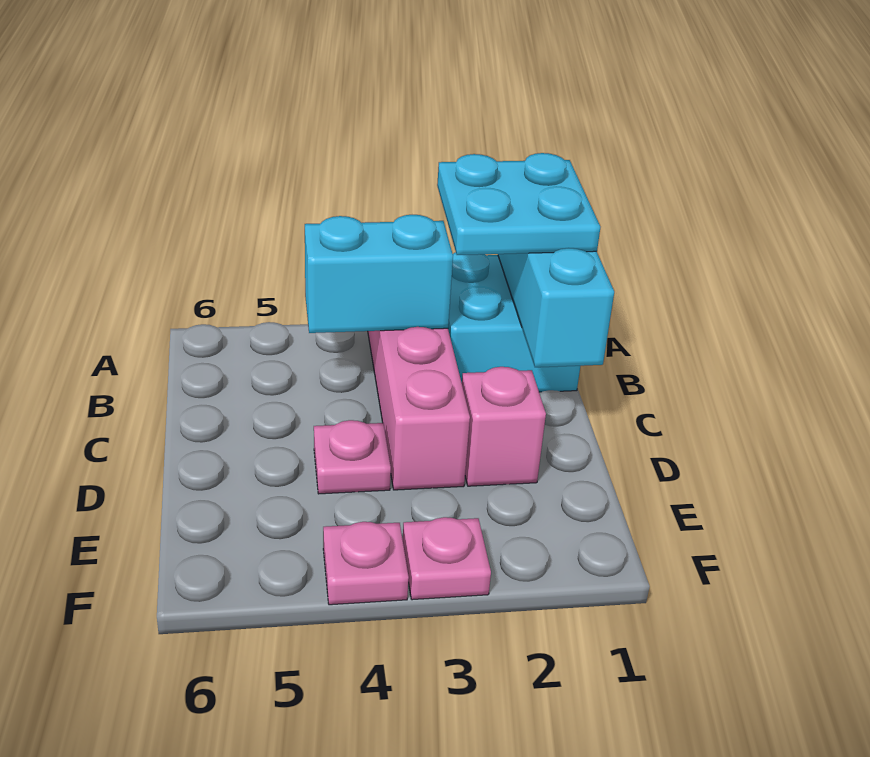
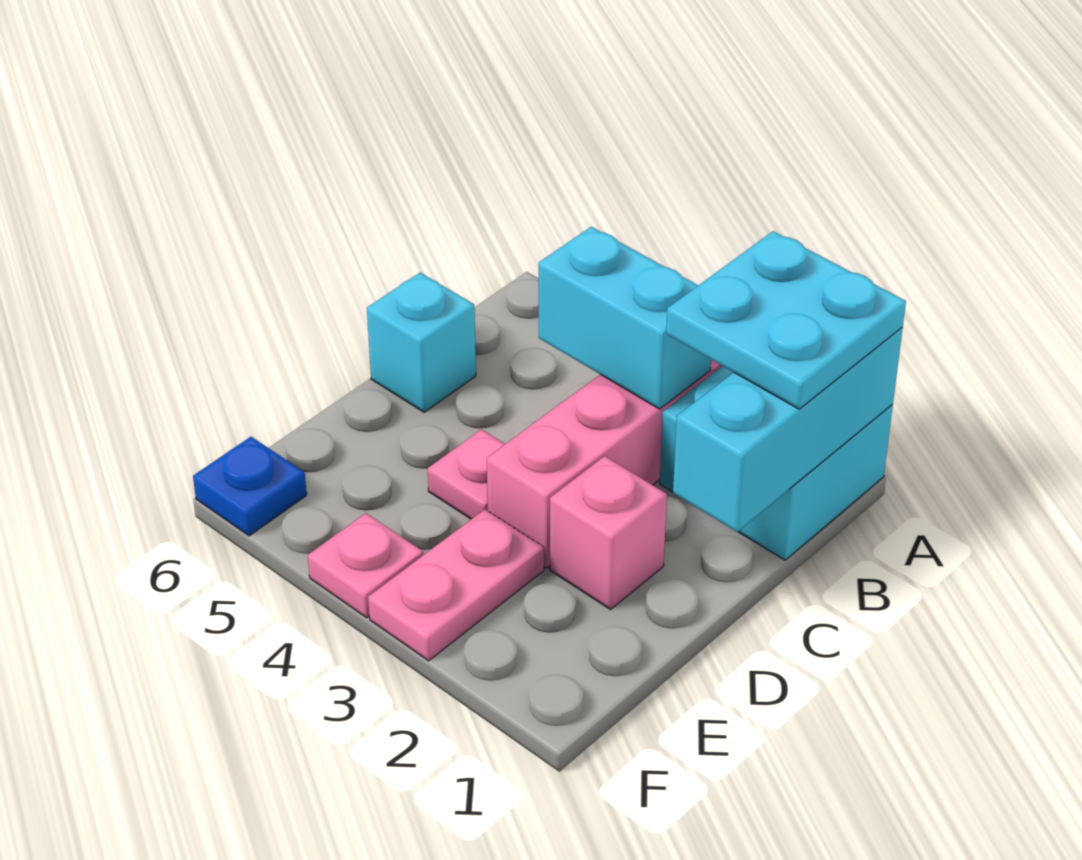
none -> cyan brick C6 level 1
pink plate F3 level 1 -> pink plate E3:F3 level 1
none -> blue plate F6 level 1

